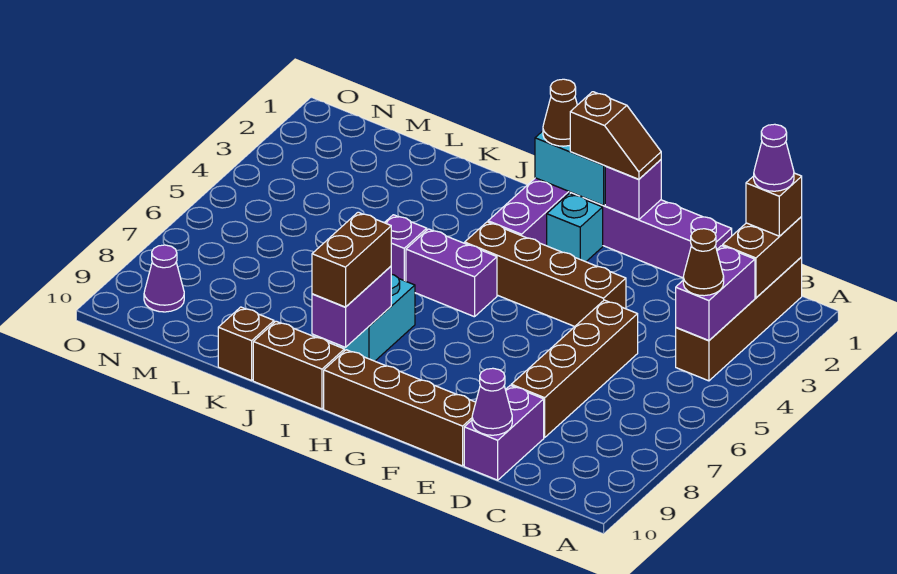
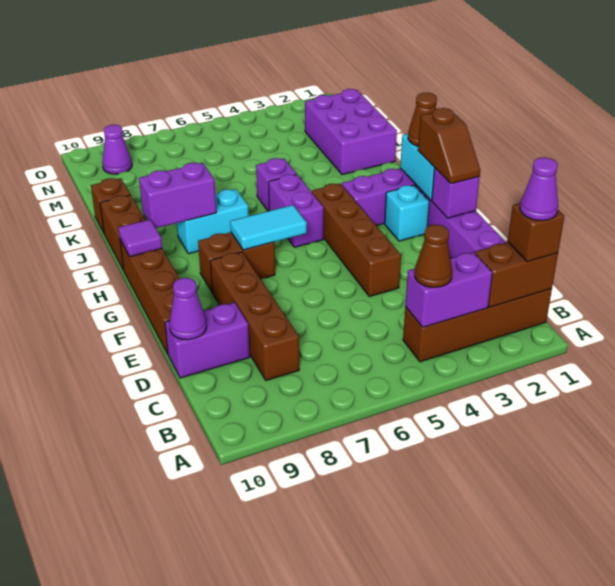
brown brick D5:D8 level 1 -> brown brick C8:F8 level 1
none -> cyan tile G6:G7 level 2
none -> purple tile H10 level 2
brown brick I8:I9 level 3 -> brown brick G7:G8 level 1
none -> purple brick K1:M2 level 1

